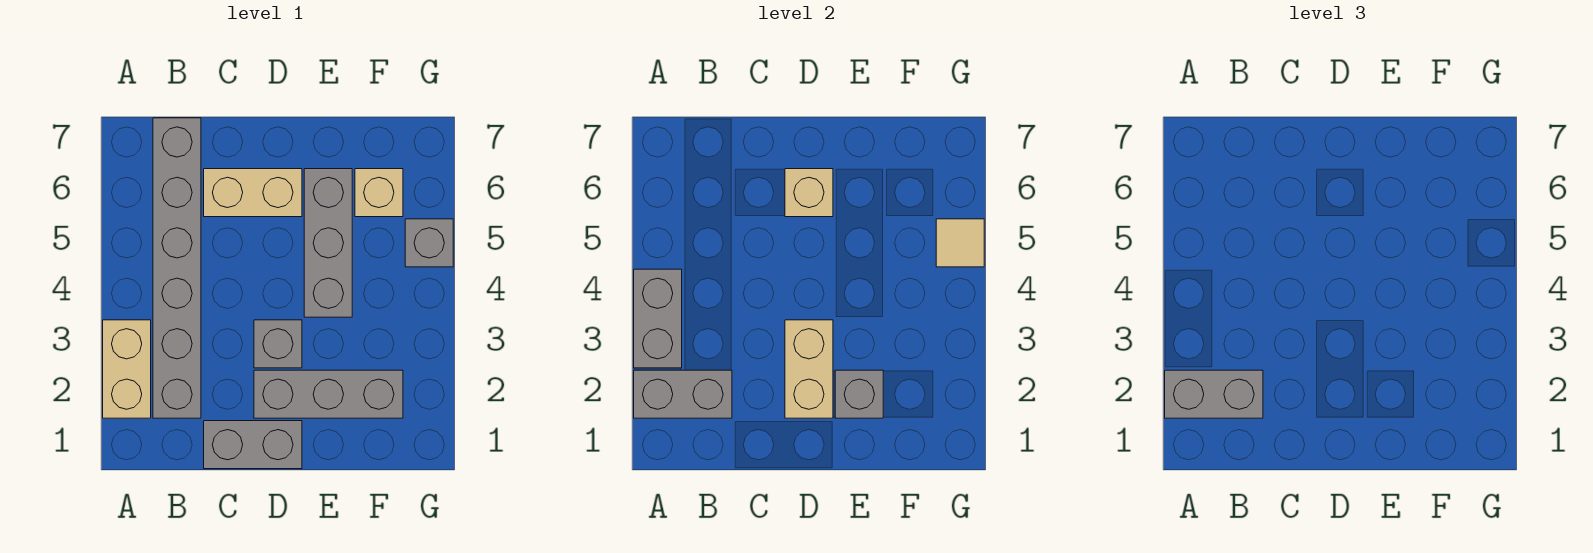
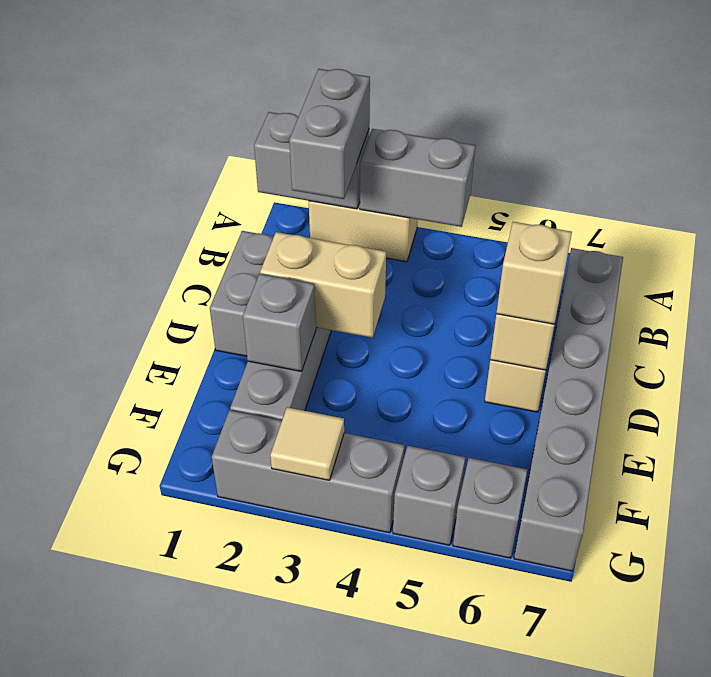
grey brick A2:B2 level 2 -> grey brick A1:A2 level 2
grey brick B2:B7 level 1 -> grey brick B7:G7 level 1
grey brick D3 level 1 -> grey brick G6 level 1
grey brick E4:E6 level 1 -> grey brick G2:G4 level 1
tan brick F6 level 1 -> tan brick D6 level 3
tan tile G5 level 2 -> tan tile G3 level 2

